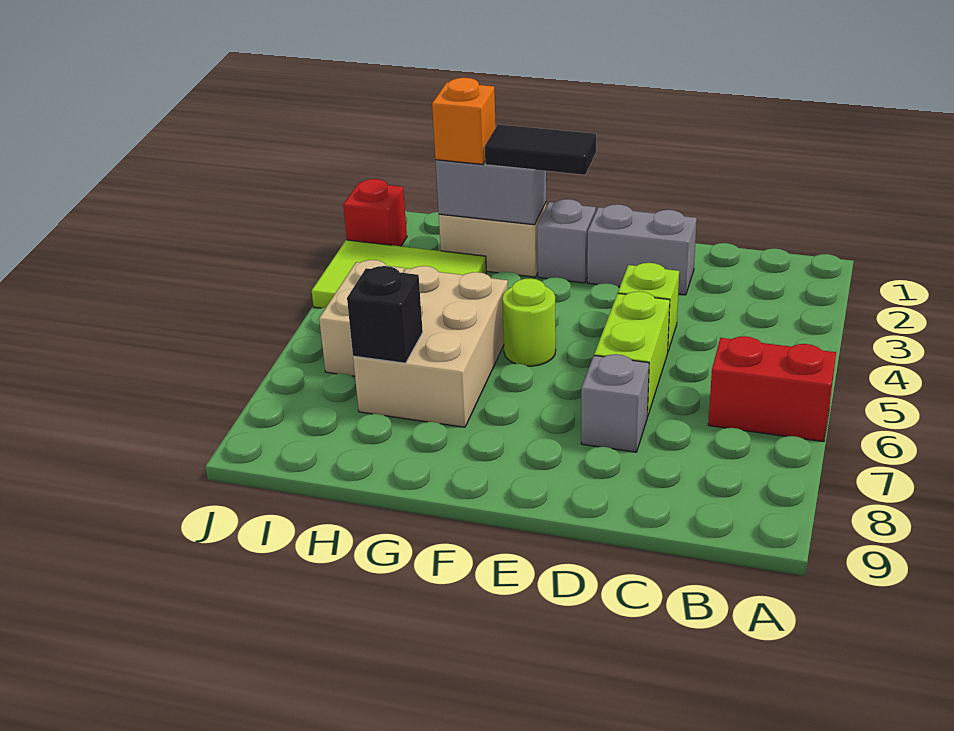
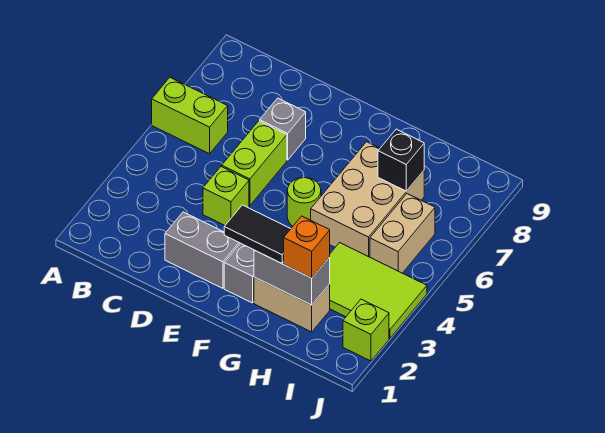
red brick A6:B6 level 1 -> lime brick A6:B6 level 1
red brick J2 level 1 -> lime brick J2 level 1

